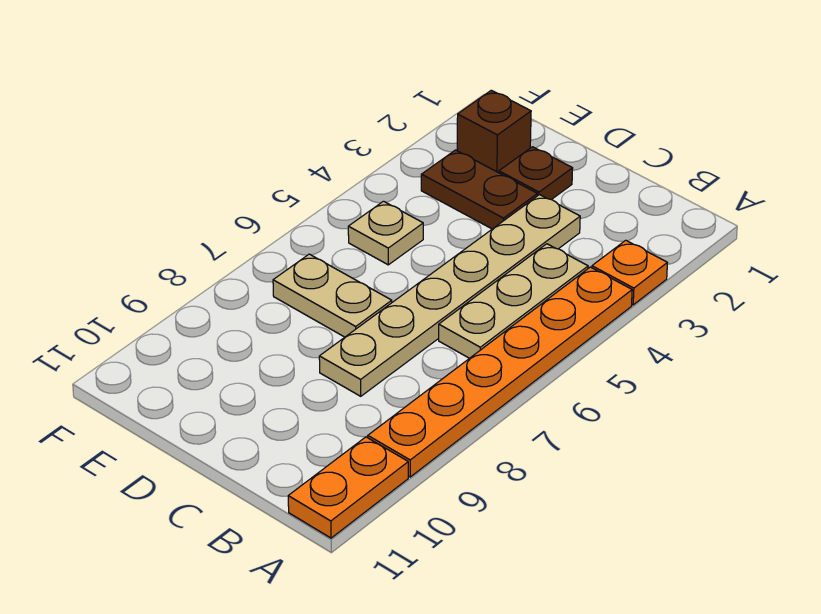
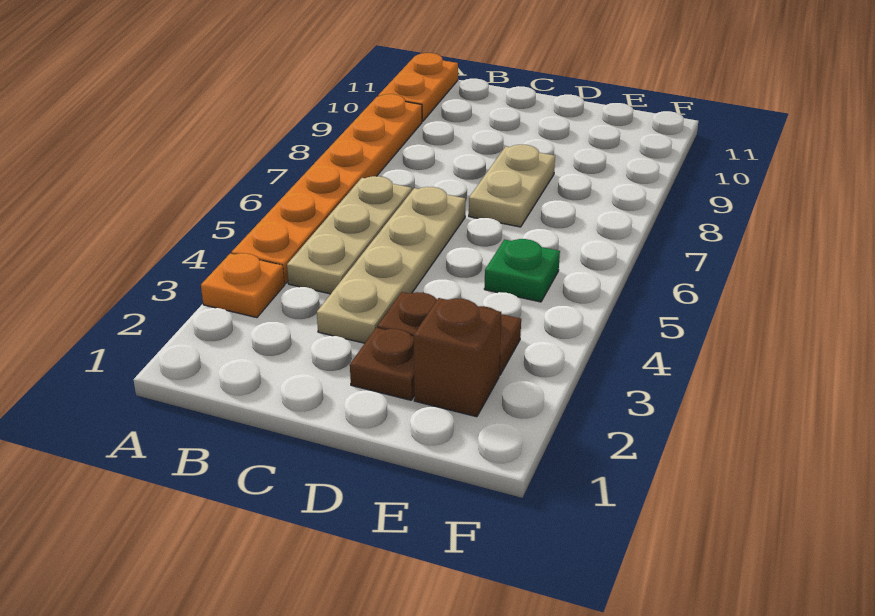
tan plate C3:C8 level 1 -> tan plate C3:C6 level 1
tan plate D7:E7 level 1 -> tan plate D7:D8 level 1
tan plate E5 level 1 -> green plate E5 level 1

